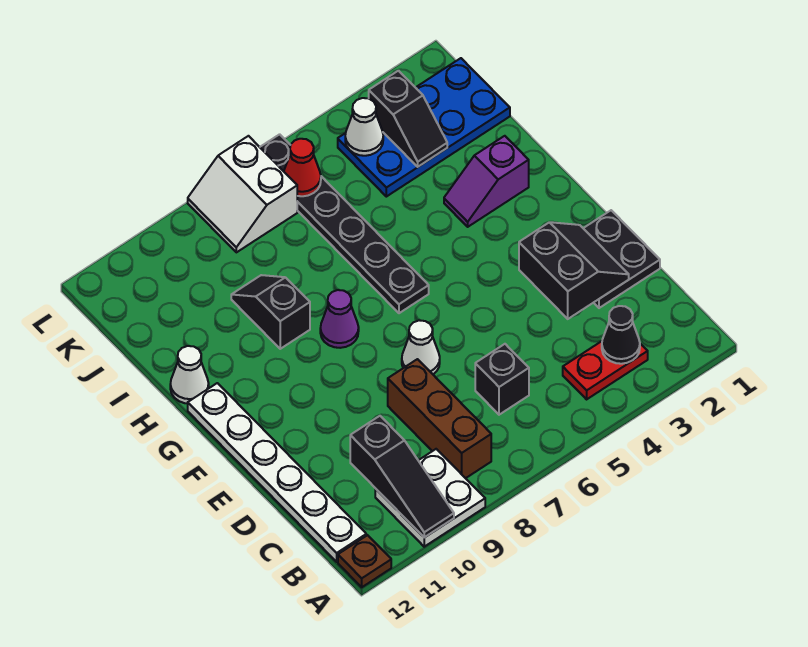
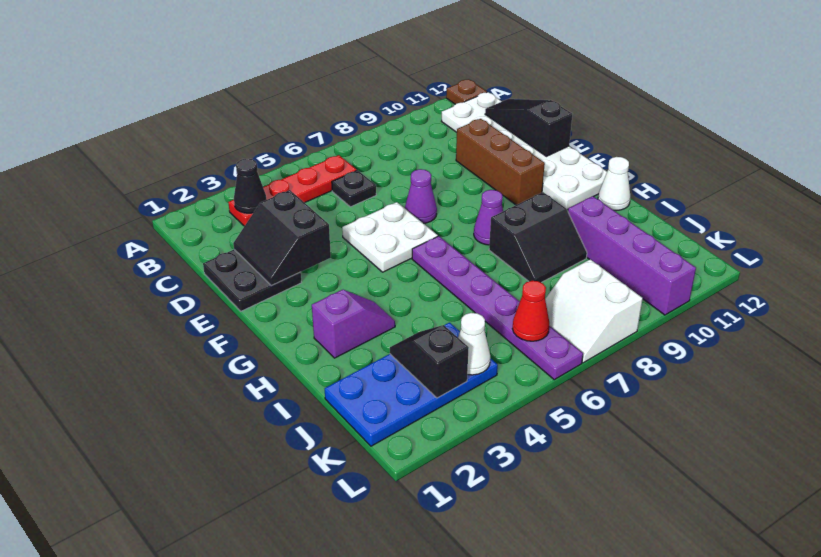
white plate A9:B10 level 1 -> white plate E5:F6 level 1
black slope A10:C10 level 2 top C -> black slope C12:E12 level 2 top E
red plate B3:B4 level 1 -> red plate B3:B6 level 1
brown brick B8:D8 level 1 -> brown brick D10:F10 level 1
white plate B12:G12 level 1 -> white plate B11:G12 level 1
black brick C6 level 1 -> black plate C6 level 1
white cone E7 level 1 -> purple cone E7 level 1
black plate G6:L6 level 1 -> purple plate G6:L6 level 1
black slope H9:I9 level 1 top H -> black slope H8:I9 level 1 top H
none -> purple brick I10:L10 level 1
white slope K7:L8 level 1 top 7 -> white slope K7:L8 level 1 top 8

